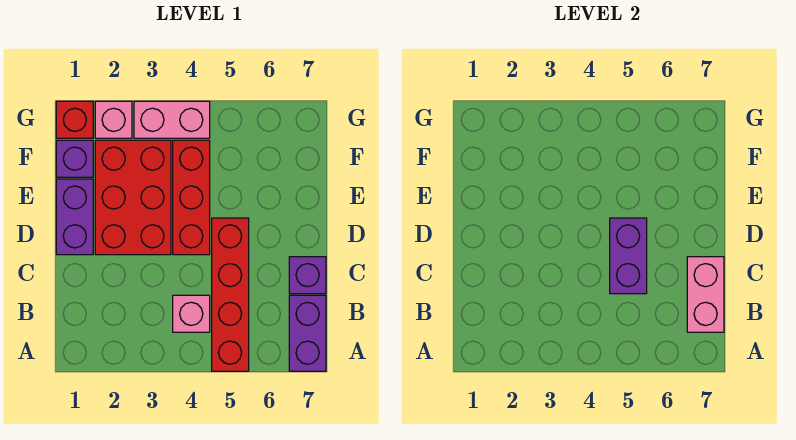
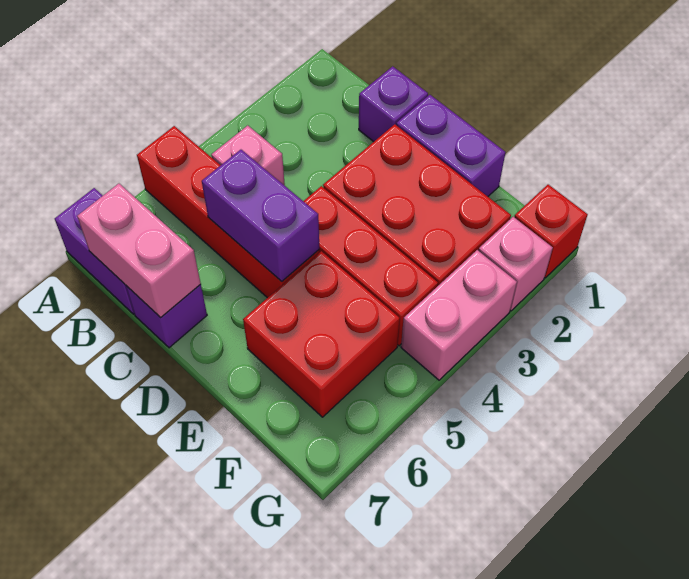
none -> red brick E5:F6 level 1
purple brick F1 level 1 -> purple brick C1 level 1

